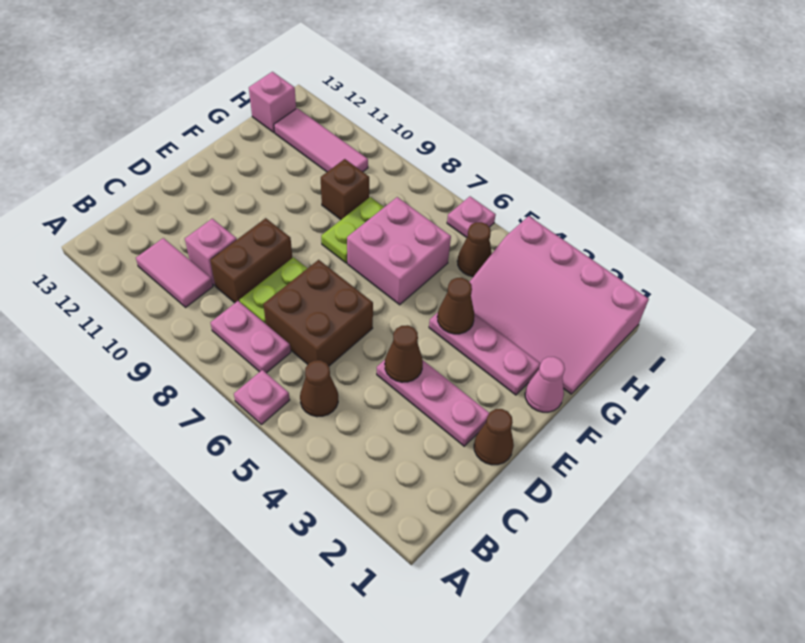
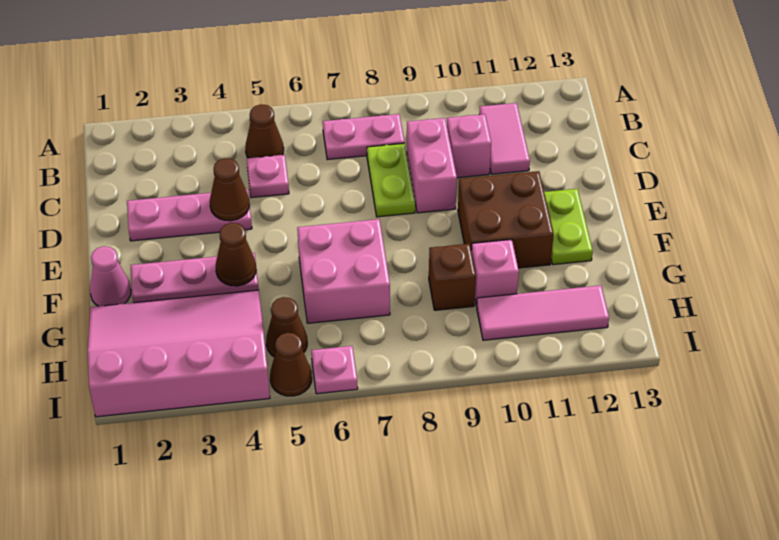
pink plate A6 level 1 -> pink plate C5 level 1
pink tile B10:B11 level 1 -> pink tile B11:C11 level 1
brown brick C6:D7 level 1 -> brown brick E10:F11 level 1
brown brick C9:D9 level 1 -> pink brick C9:D9 level 1
brown cone D1 level 1 -> brown cone I5 level 1
lime plate F8:G8 level 1 -> lime plate E12:F12 level 1
pink brick H13 level 1 -> pink brick G10 level 1

